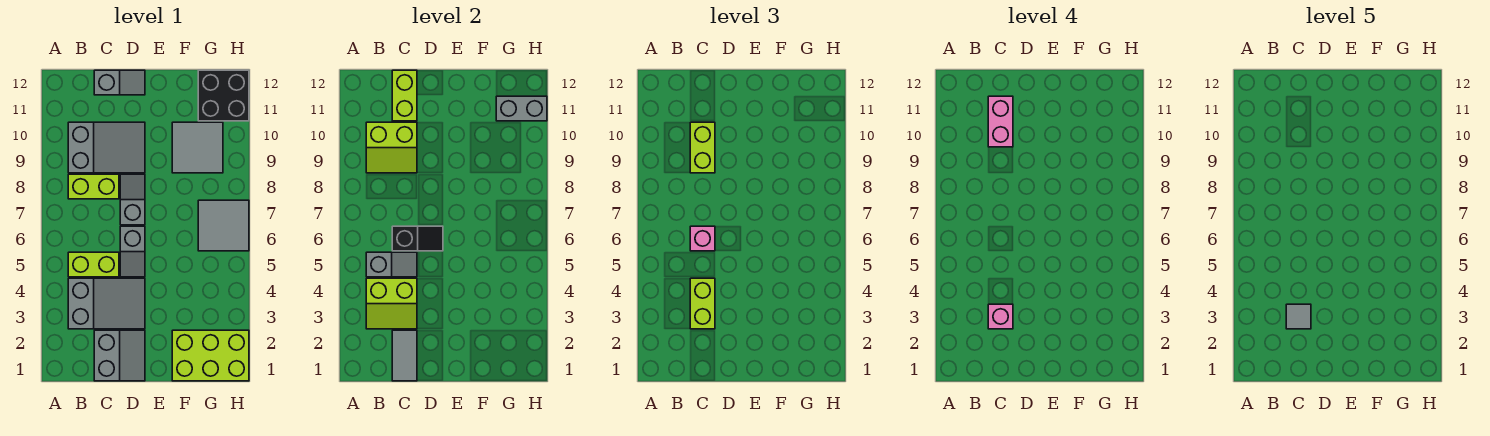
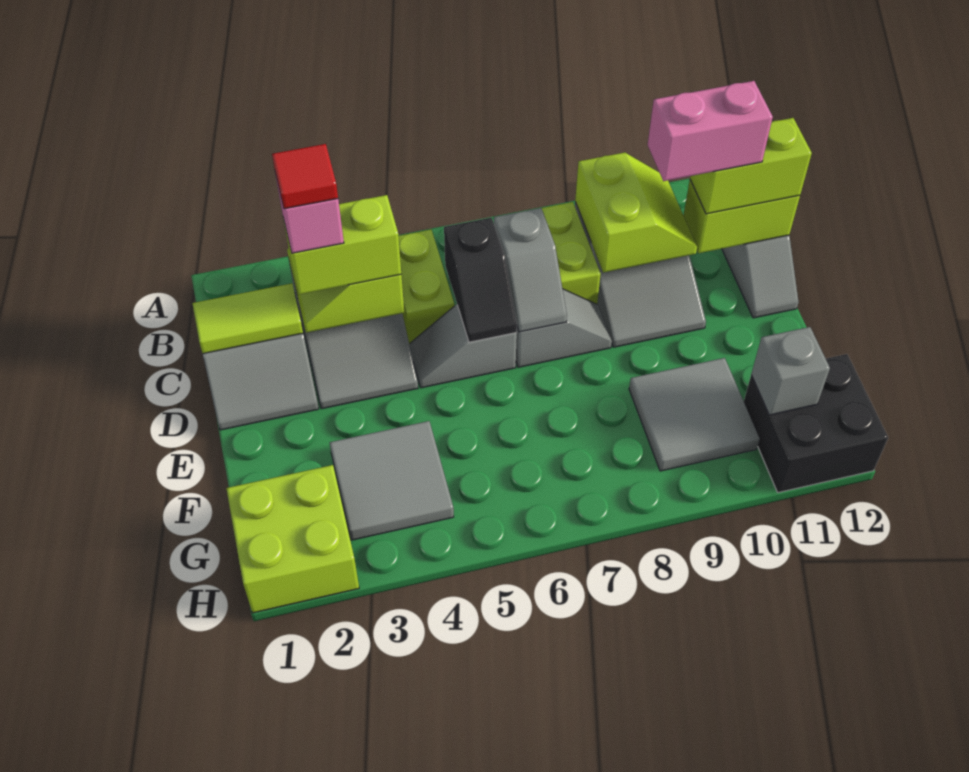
grey slope B5:C5 level 2 top B -> grey slope C7:D7 level 2 top C
lime slope B9:C10 level 2 top 10 -> lime slope B9:C10 level 2 top 9
grey tile C1:C2 level 2 -> lime tile C1:C2 level 2
grey tile C3 level 5 -> red tile C3 level 5
pink brick C6 level 3 -> none
lime brick C9:C10 level 3 -> lime brick C11:C12 level 3
lime brick F1:H2 level 1 -> lime brick G1:H2 level 1
grey tile G6:H7 level 1 -> grey tile F3:G4 level 1
grey brick G11:H11 level 2 -> grey brick G11 level 2

